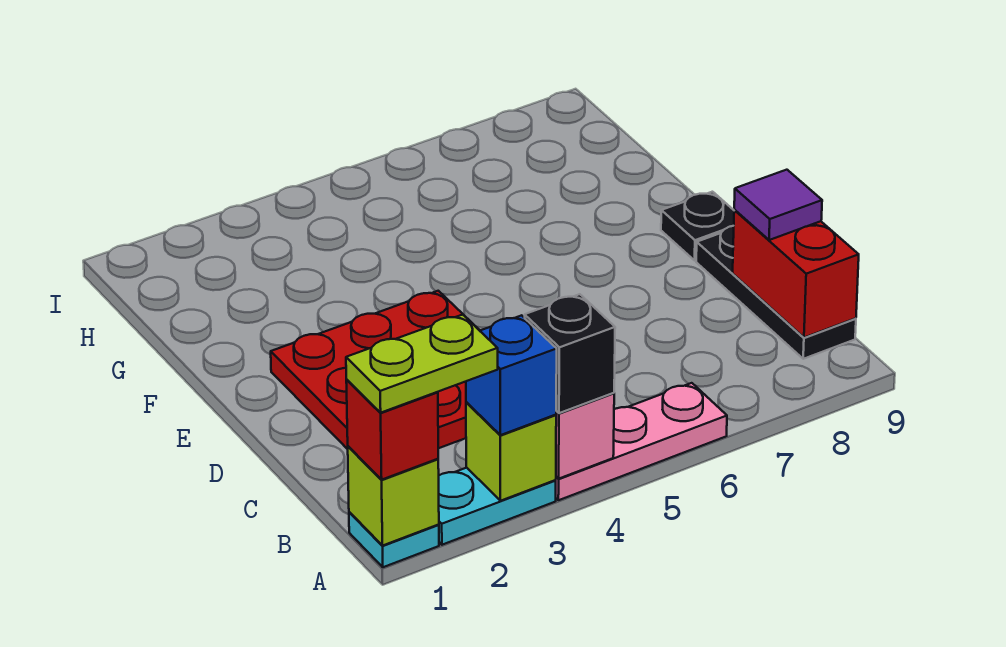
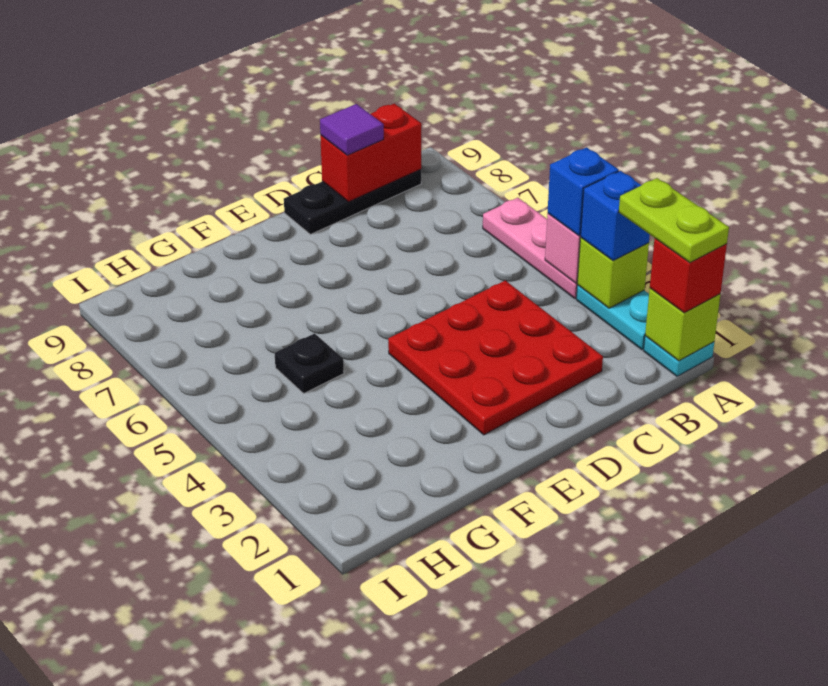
black brick A4 level 3 -> blue brick A4 level 3
black plate E9 level 1 -> black plate G5 level 1

